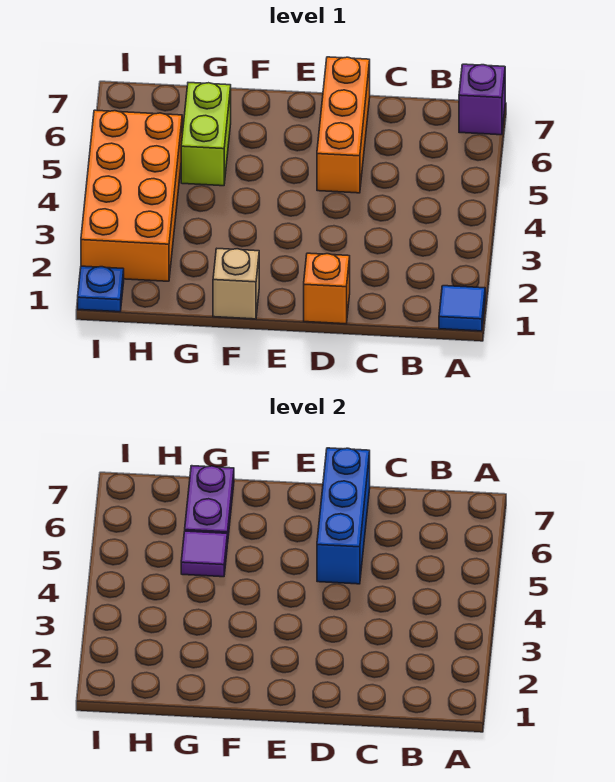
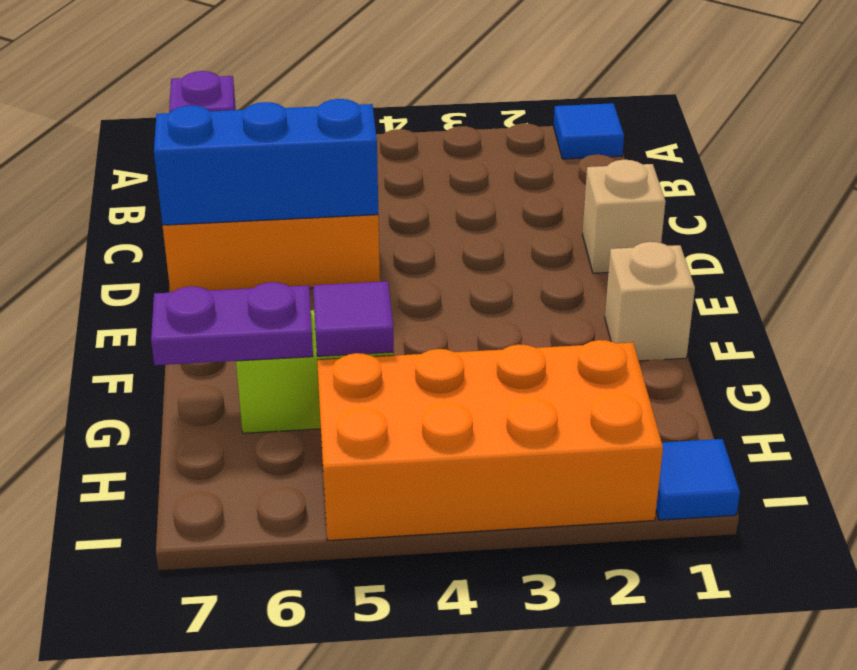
orange brick D1 level 1 -> tan brick D1 level 1
blue plate I1 level 1 -> blue tile I1 level 1

